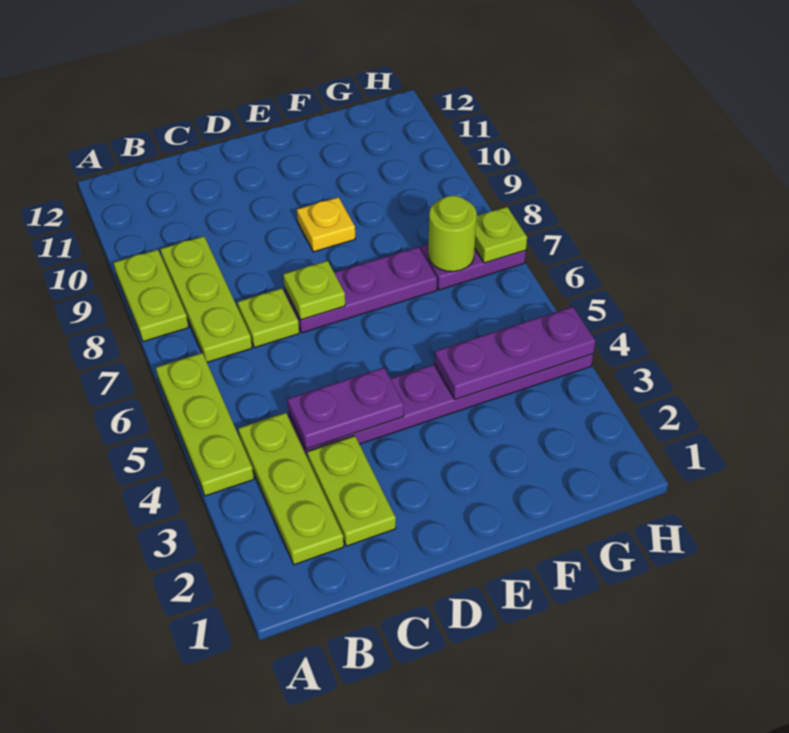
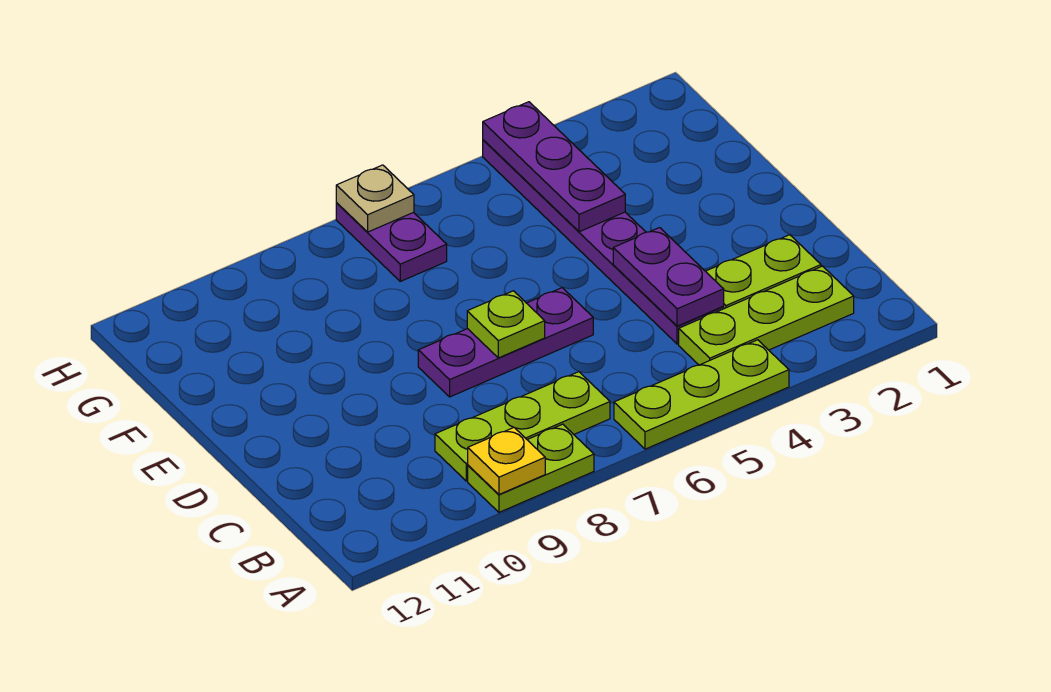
lime plate C7 level 1 -> none
purple plate D7:F7 level 1 -> purple plate D6:D8 level 1
yellow plate E9 level 1 -> yellow plate A9 level 2
lime round brick G7 level 2 -> none
lime plate H7 level 2 -> tan plate H7 level 2

